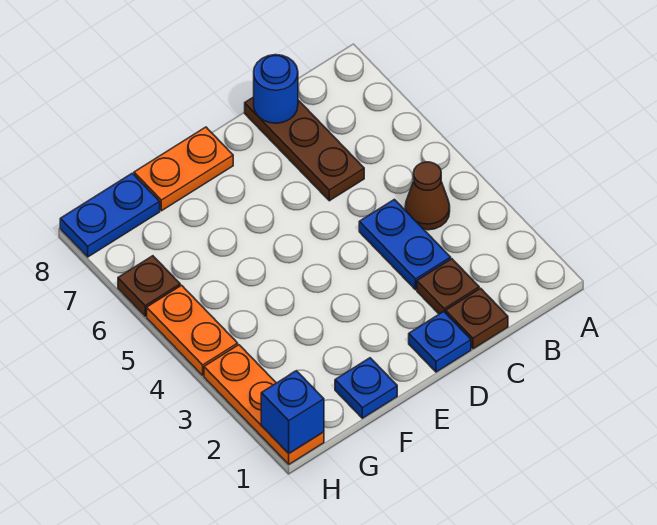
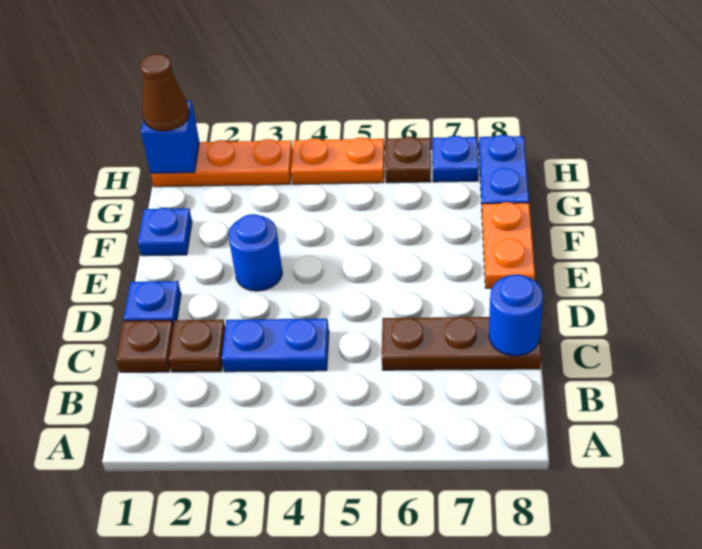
brown cone B4 level 1 -> brown cone H1 level 3
none -> blue round brick E3 level 1
none -> blue plate H7 level 1

